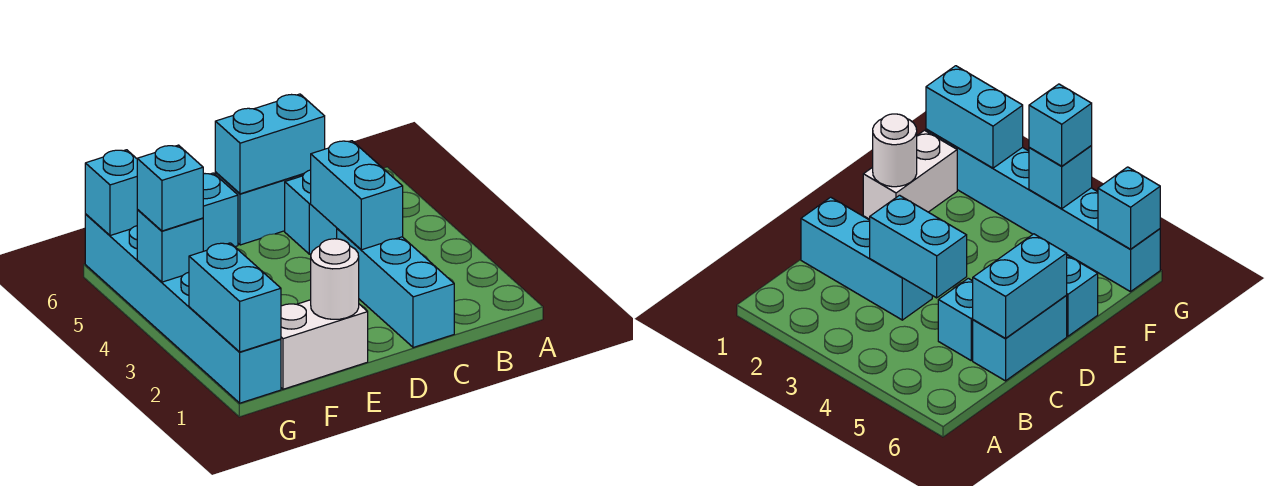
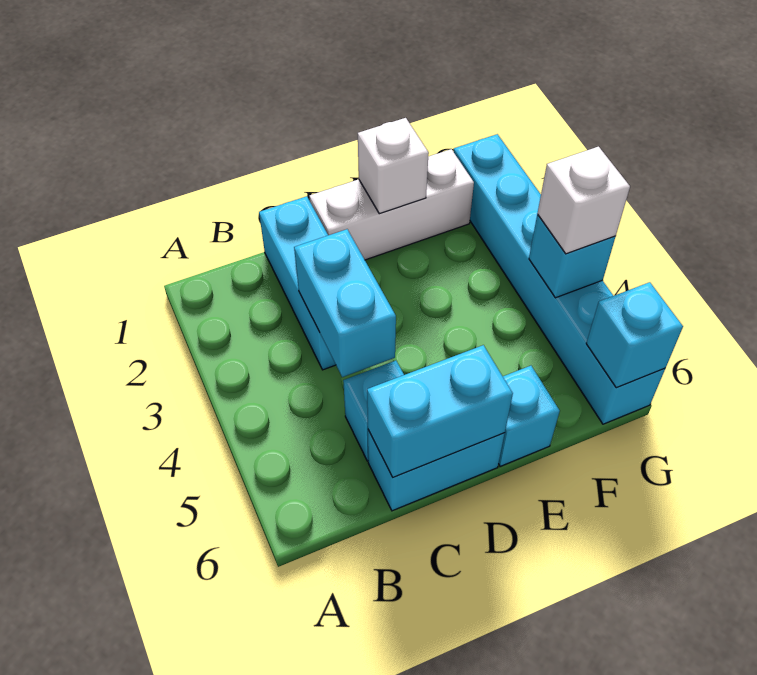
white brick E1:F1 level 1 -> white brick D1:F1 level 1
white round brick E1 level 2 -> white brick E1 level 2
cyan brick G1:G2 level 2 -> none
cyan brick G4 level 3 -> white brick G4 level 3

